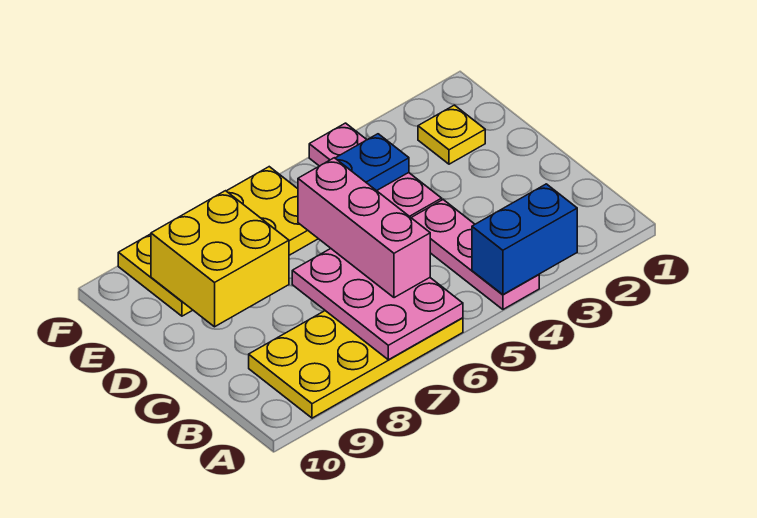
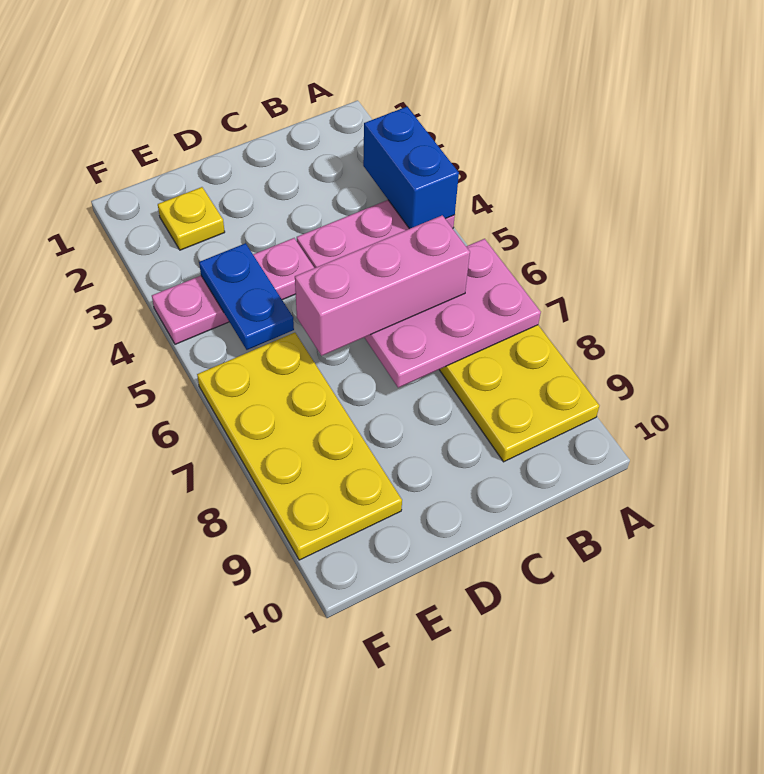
yellow brick D8:E9 level 2 -> none

